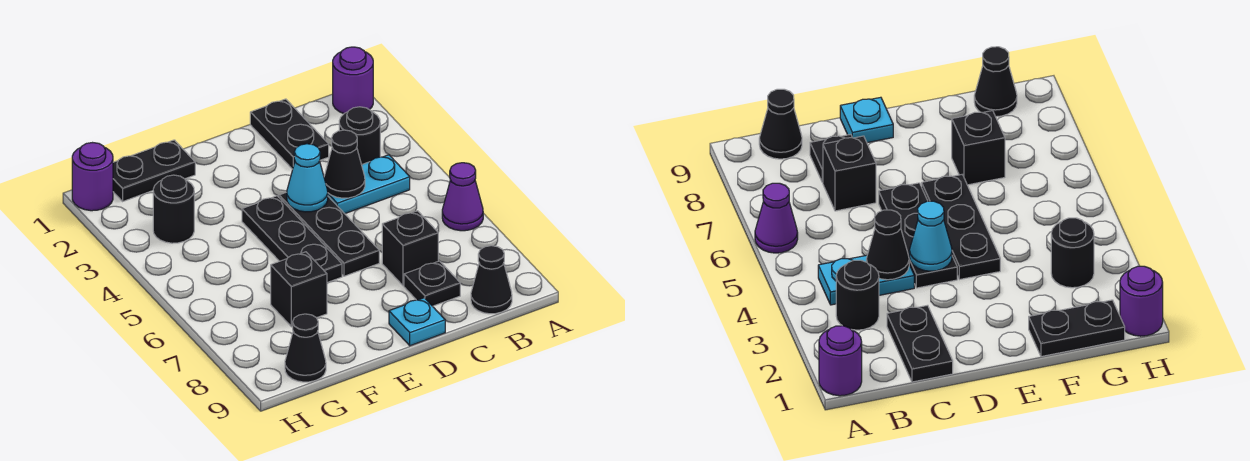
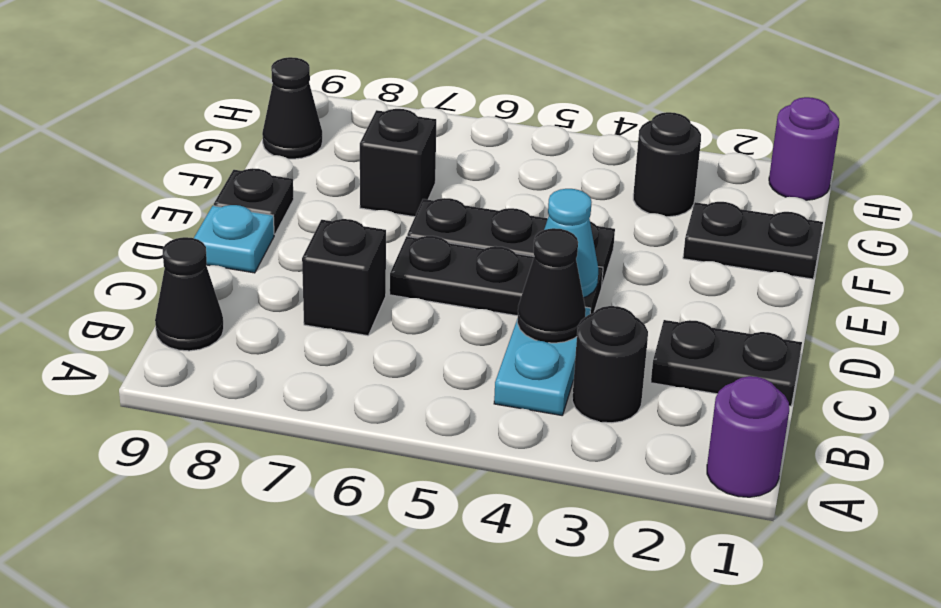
purple cone A6 level 1 -> none
black plate C8 level 1 -> black plate E9 level 1
black plate F1:G1 level 1 -> black plate F1:F2 level 1

